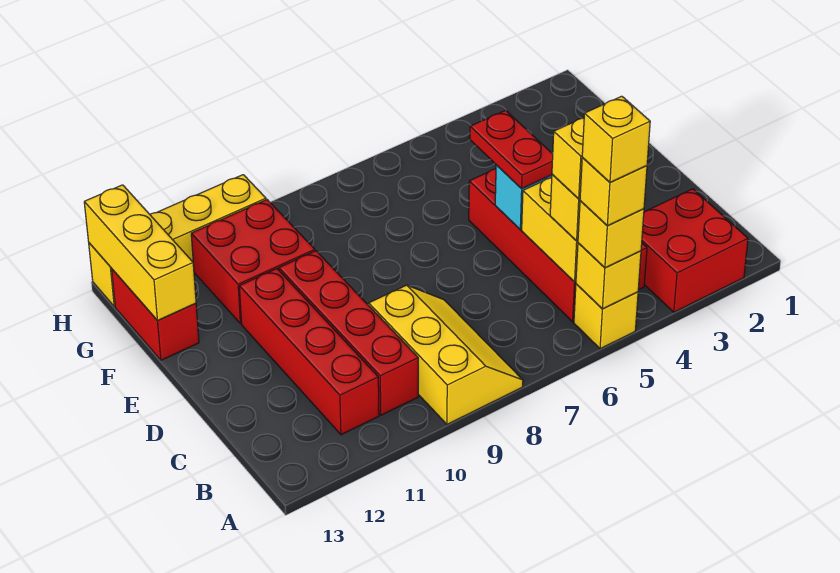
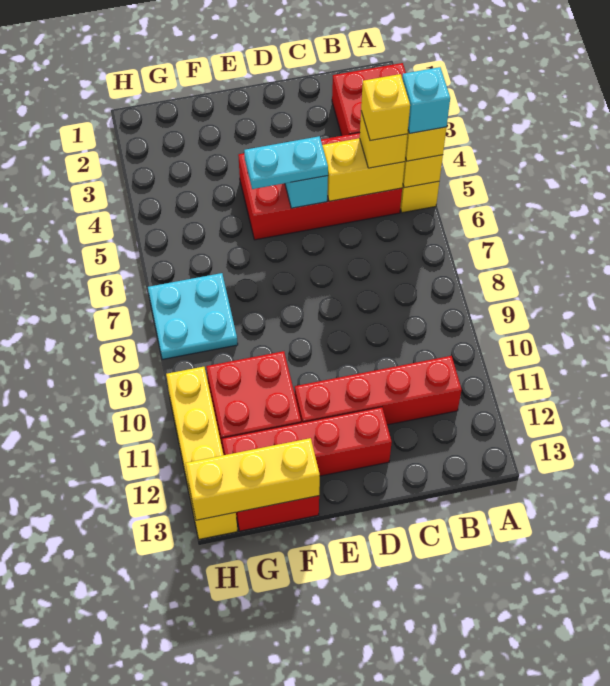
yellow brick A5 level 4 -> cyan brick A5 level 4
yellow brick A5 level 5 -> none
yellow slope A8:C9 level 1 top 9 -> none
red brick B10:E10 level 1 -> red brick D12:G12 level 1
red plate D5:E5 level 3 -> cyan plate D5:E5 level 3
none -> cyan plate G7:H8 level 1

